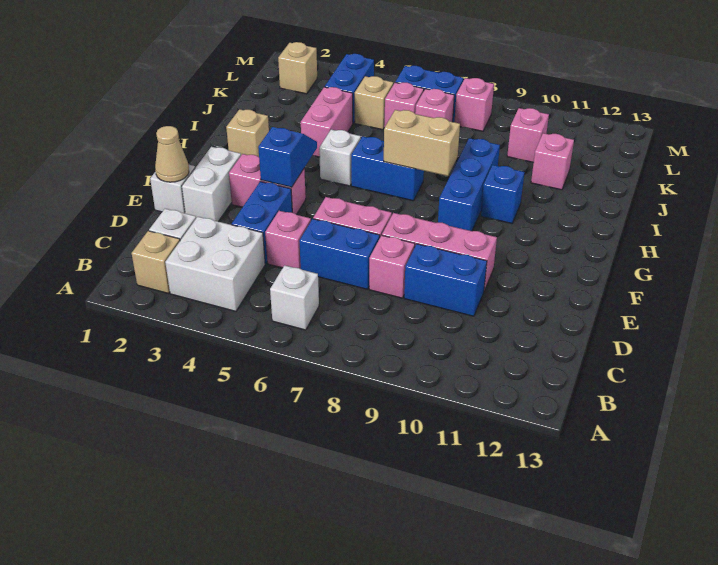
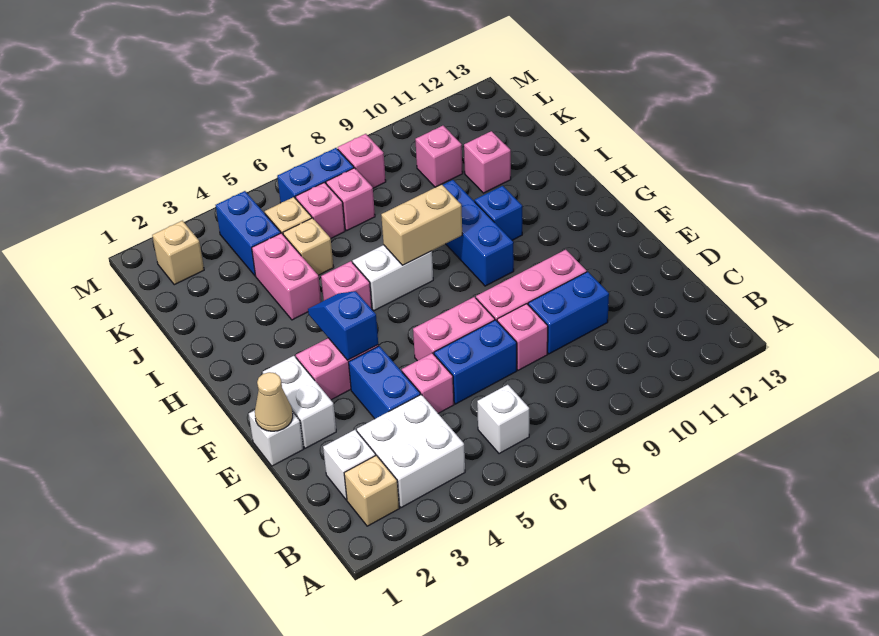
tan brick H2 level 1 -> tan brick J5 level 1
white brick H5 level 1 -> pink brick H5 level 1
blue brick H6:H7 level 1 -> white brick H6:H7 level 1

